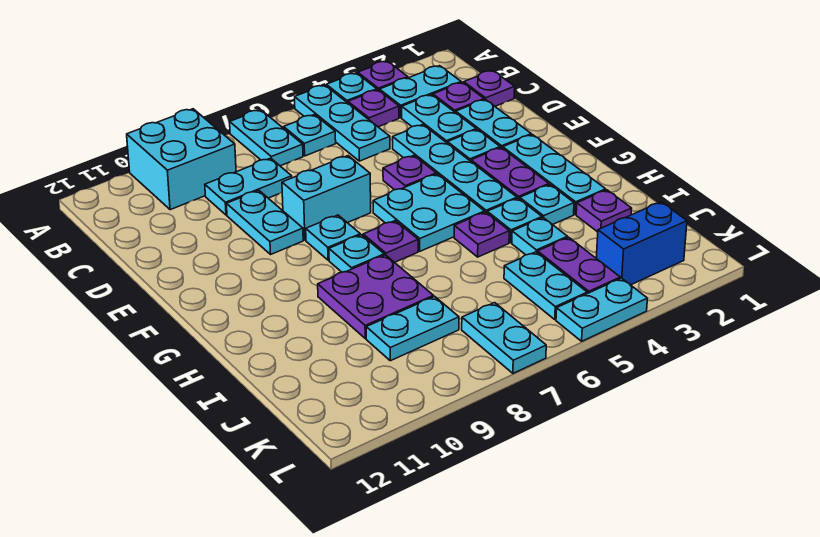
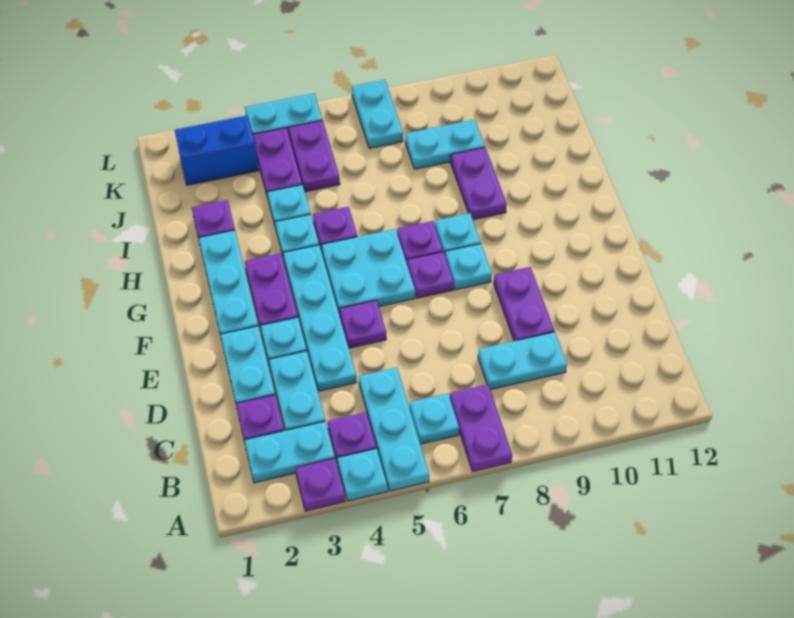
cyan plate A7:B7 level 1 -> purple plate A7:B7 level 1
cyan brick A9:B10 level 1 -> none
purple plate C1 level 1 -> purple plate F7 level 1
cyan plate D9:E9 level 1 -> purple plate D9:E9 level 1
cyan brick E7:E8 level 1 -> none
cyan plate H3 level 1 -> none
purple plate H8:I9 level 1 -> purple plate H9:I9 level 1
cyan plate J5:K5 level 1 -> purple plate J5:K5 level 1

